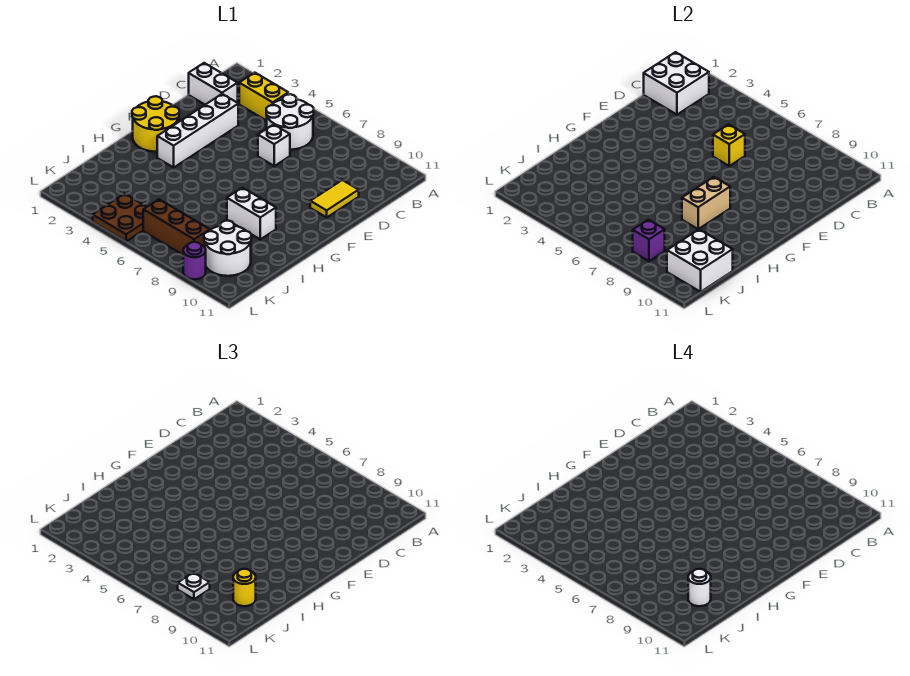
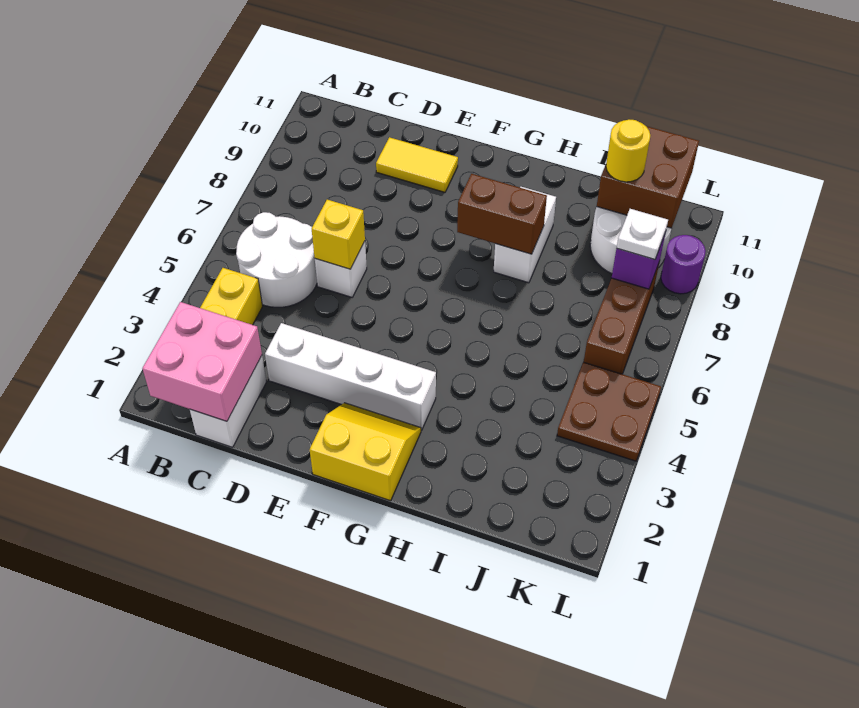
white brick B1:C2 level 2 -> pink brick B1:C2 level 2
yellow round brick F1:G2 level 1 -> yellow slope F1:G2 level 1 top 1
tan brick G8:H8 level 2 -> brown brick G8:H8 level 2
white brick J10:K11 level 2 -> brown brick J10:K11 level 2
white round brick J10 level 4 -> none

